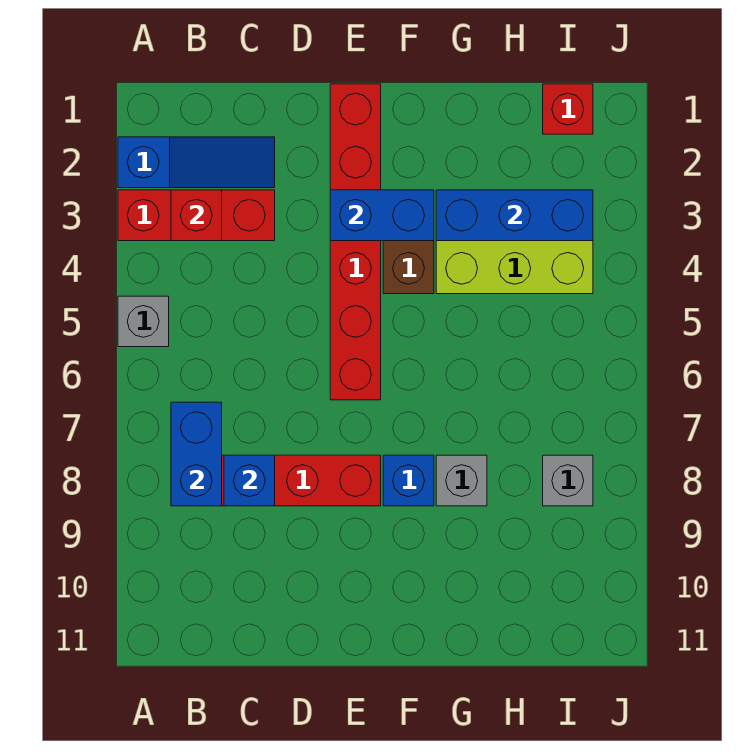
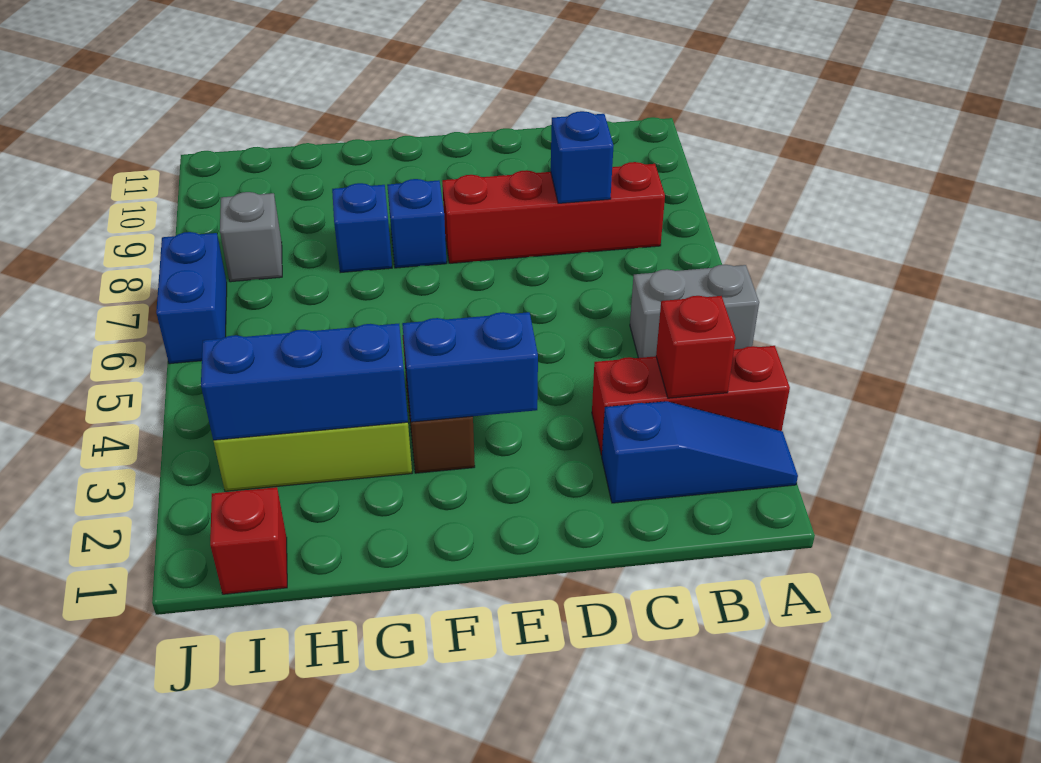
blue slope A2:C2 level 1 top A -> blue slope A2:C2 level 1 top C
grey brick A5 level 1 -> grey brick A5:B5 level 1
blue brick B7:B8 level 2 -> blue brick J6:J7 level 1
red brick E1:E6 level 1 -> none
grey brick G8 level 1 -> blue brick G8 level 1

